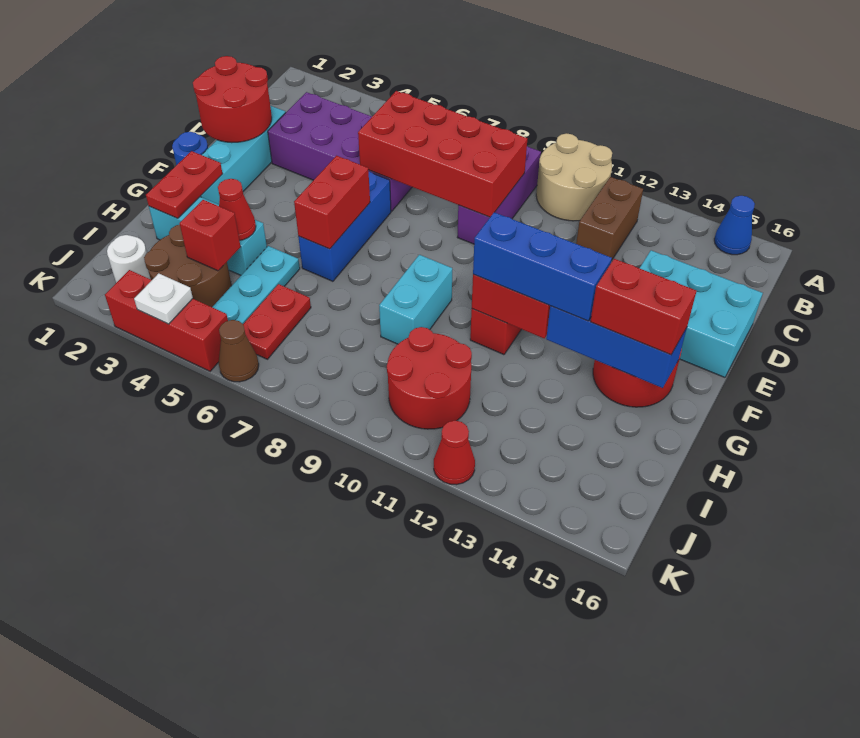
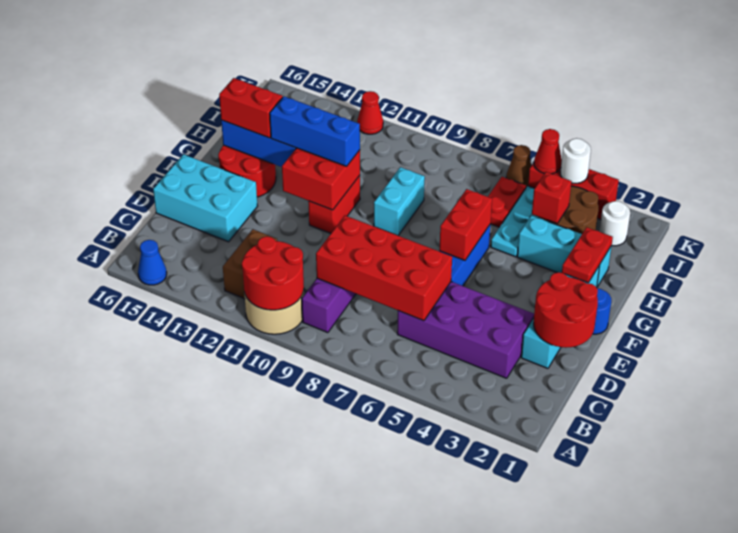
red cone H4 level 2 -> red cone K5 level 2
red round brick I10:J11 level 1 -> red round brick A10:B11 level 2
white plate K4 level 2 -> white round brick K4 level 2

